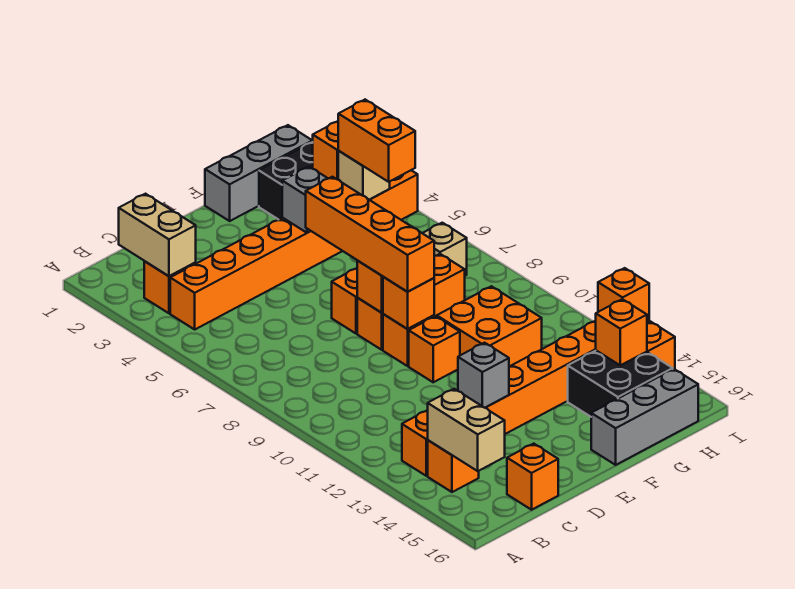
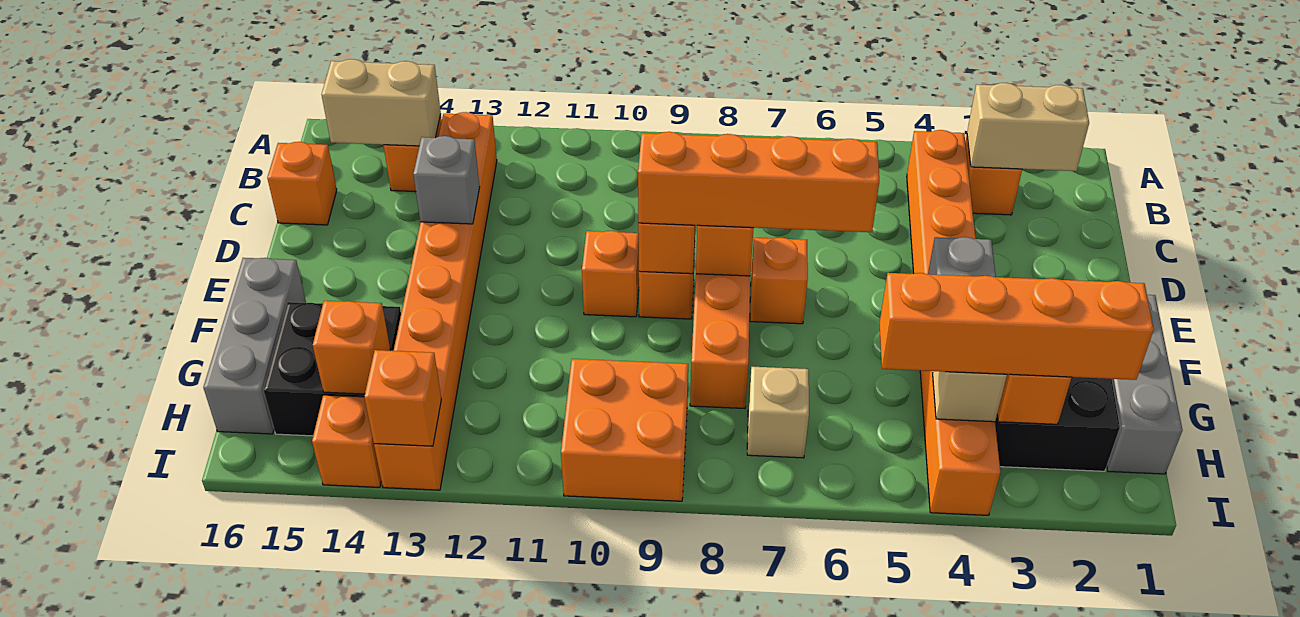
orange brick F10:G11 level 1 -> orange brick H9:I10 level 1
orange brick H4:H5 level 3 -> orange brick H2:H5 level 3

